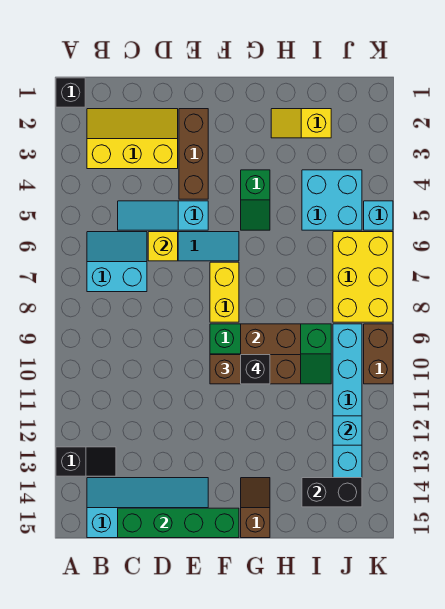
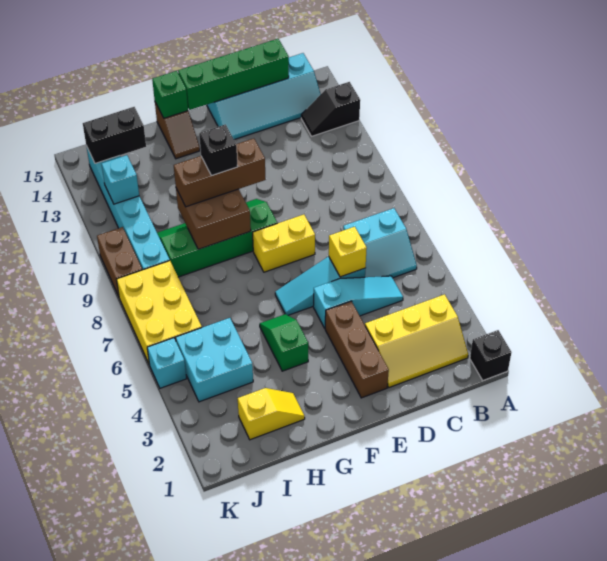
yellow brick F7:F8 level 1 -> yellow brick E8:F8 level 1
none -> green brick G15 level 2

